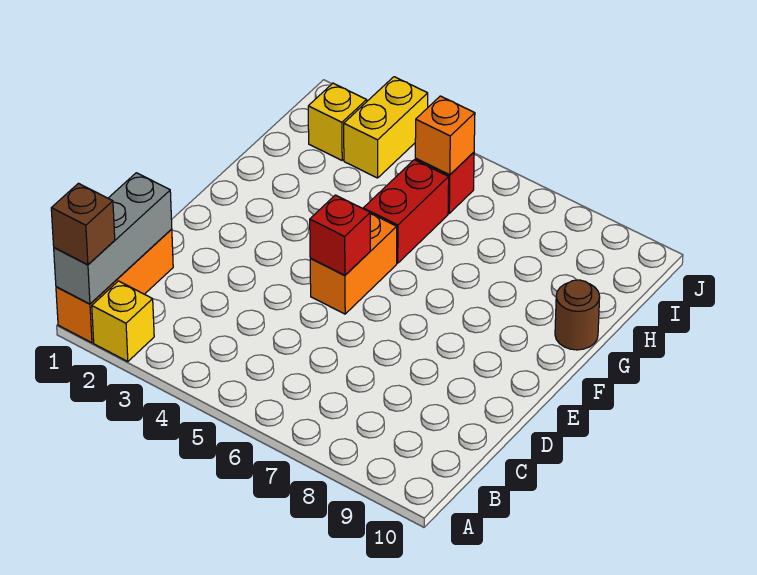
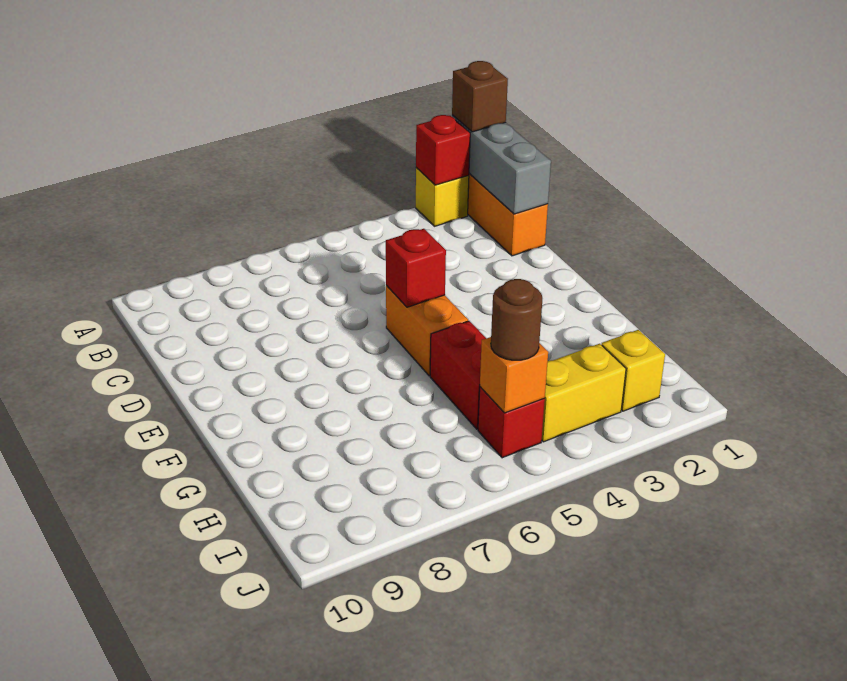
none -> red brick A2 level 2
brown round brick G10 level 1 -> brown round brick I5 level 3
yellow brick I3:J3 level 1 -> yellow brick I3:I4 level 1

